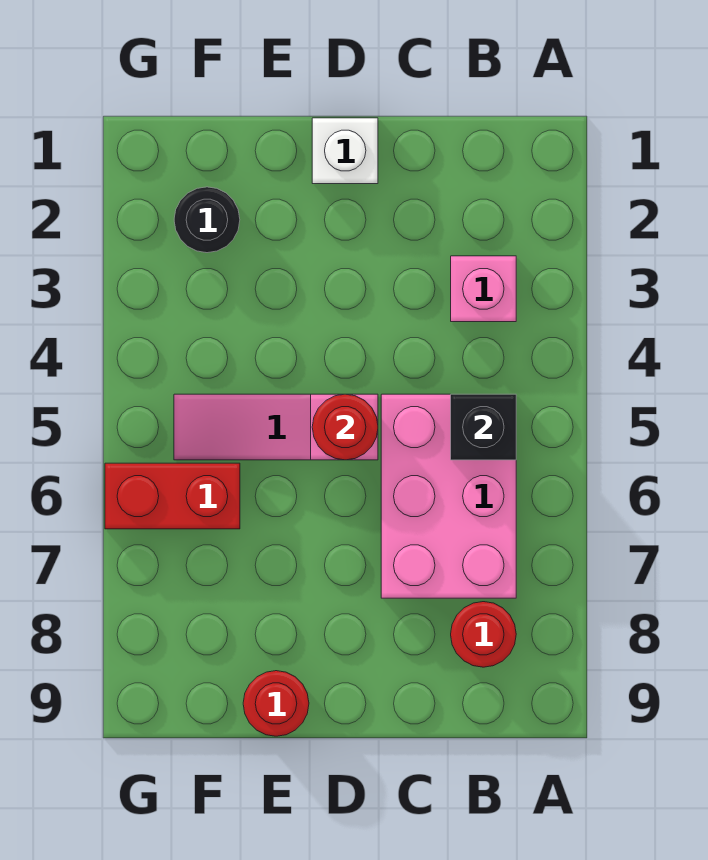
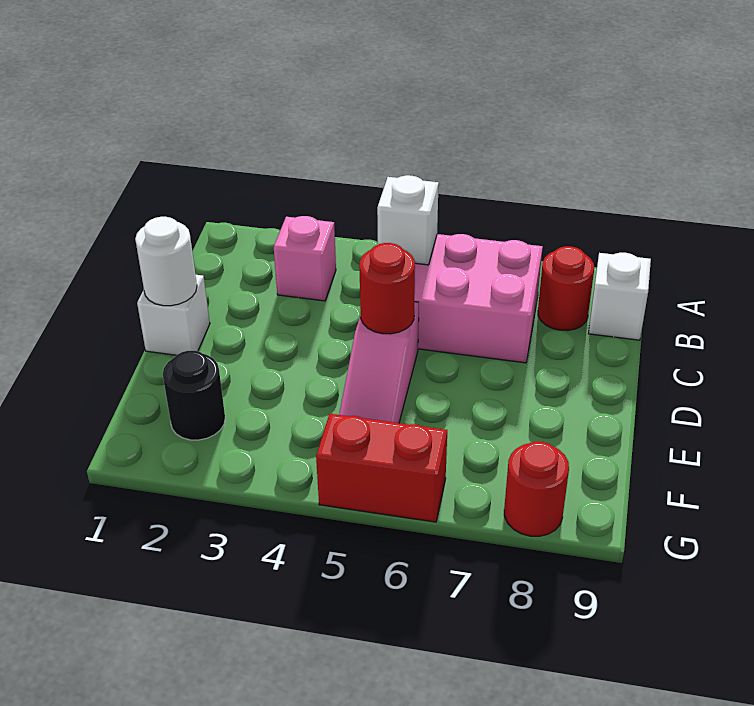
black brick B5 level 2 -> white brick B5 level 2
none -> white brick B9 level 1
none -> white round brick D1 level 2
red round brick E9 level 1 -> red round brick G8 level 1
red brick F6:G6 level 1 -> red brick G5:G6 level 1

